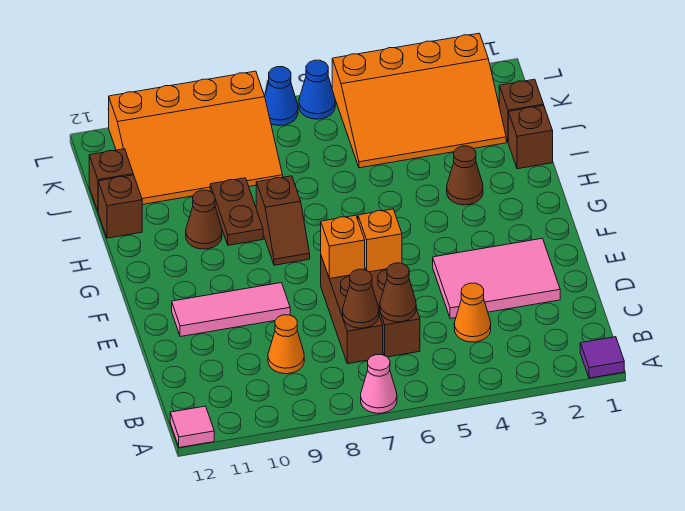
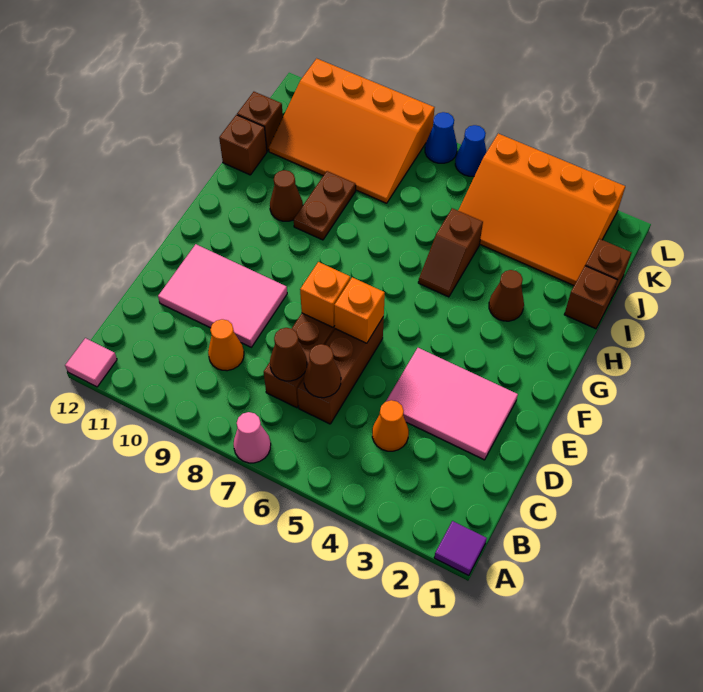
pink tile E9:E11 level 1 -> pink tile D9:E11 level 1
brown slope G8:H8 level 1 top H -> brown slope H5:I5 level 1 top I

